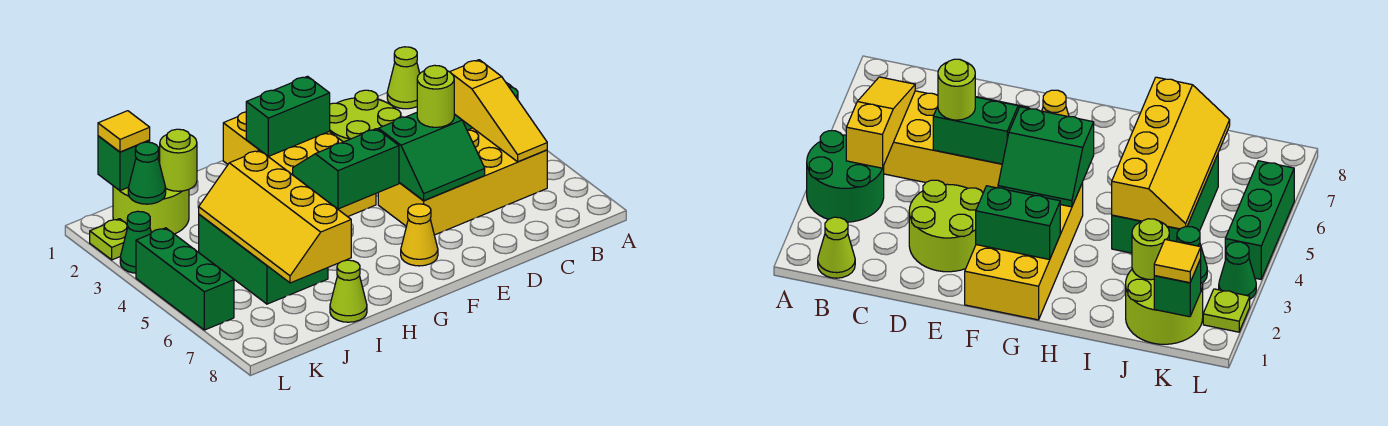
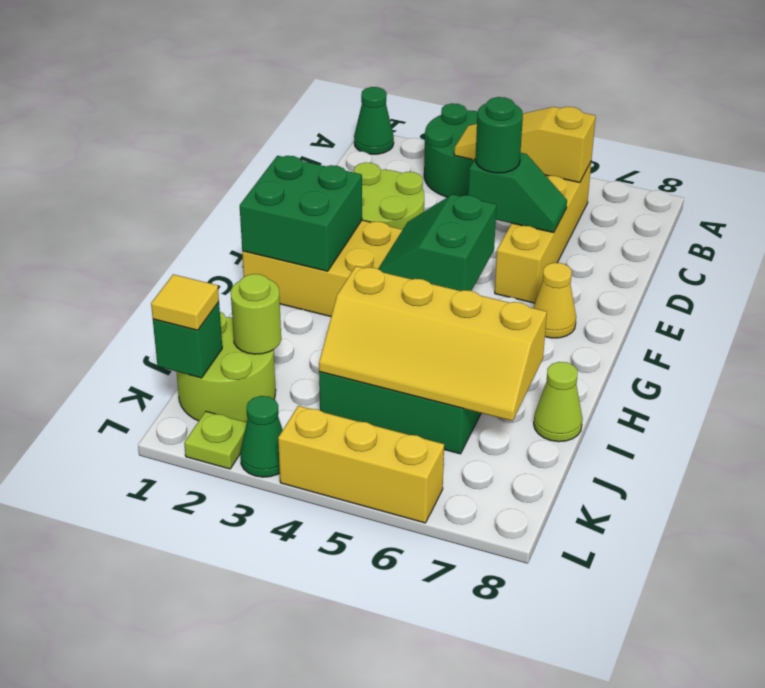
lime cone B1 level 1 -> none
yellow slope B4:B6 level 2 top 4 -> yellow slope B4:B6 level 2 top 6
yellow brick B5:E6 level 1 -> yellow brick B6:E6 level 1
green slope D5:E6 level 2 top 5 -> green slope D5:D6 level 2 top 5
lime round brick D5 level 3 -> green round brick D5 level 3
green brick F2:G2 level 2 -> green brick F1:G2 level 2
green cone K2 level 2 -> green cone A1 level 1
green brick L4:L6 level 1 -> yellow brick L4:L6 level 1

